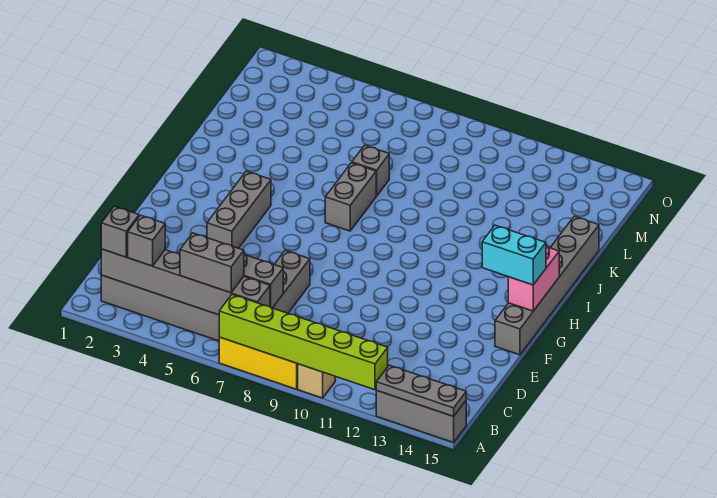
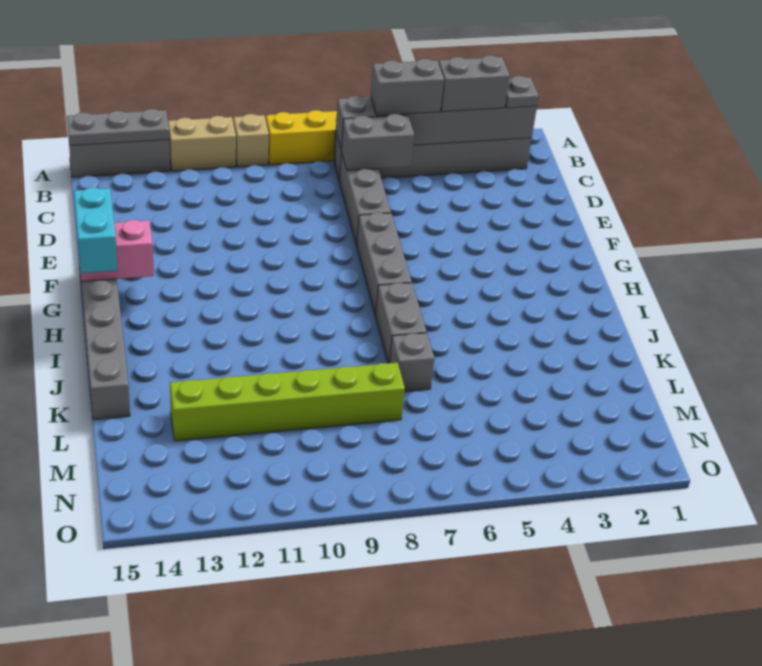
lime brick A7:A12 level 2 -> lime brick L8:L13 level 1
none -> tan brick A11:A12 level 1
grey brick B2 level 3 -> grey plate B2 level 3
grey brick B3 level 3 -> grey brick B3:B4 level 3
grey brick F4:H4 level 1 -> grey brick F7:H7 level 1
cyan brick G14:G15 level 3 -> cyan brick G15:H15 level 3
pink brick G15:H15 level 2 -> pink brick G14:G15 level 2

